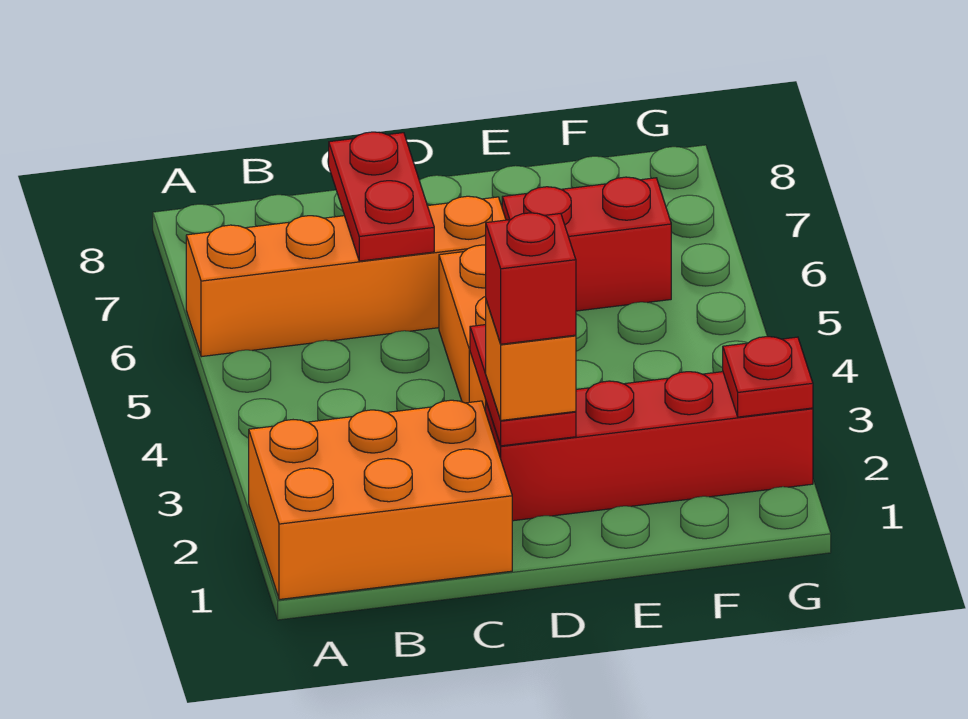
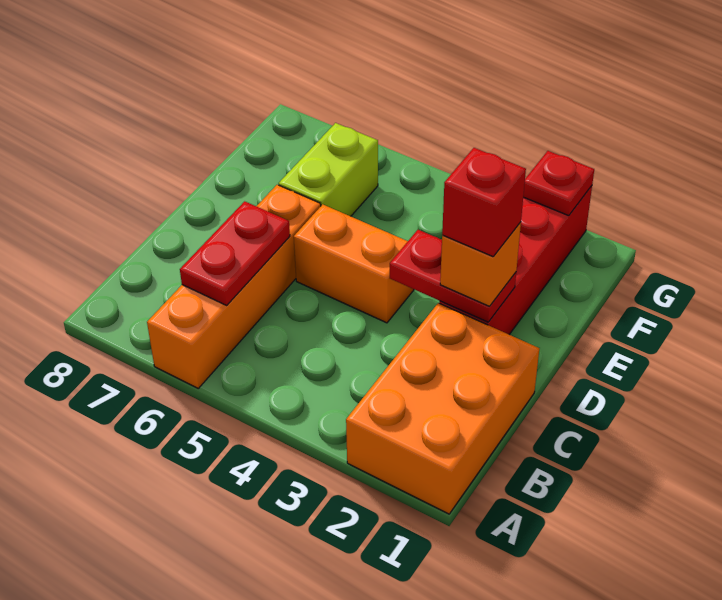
red plate C6:C7 level 2 -> red plate B6:C6 level 2
red brick E6:F6 level 1 -> lime brick E6:F6 level 1

